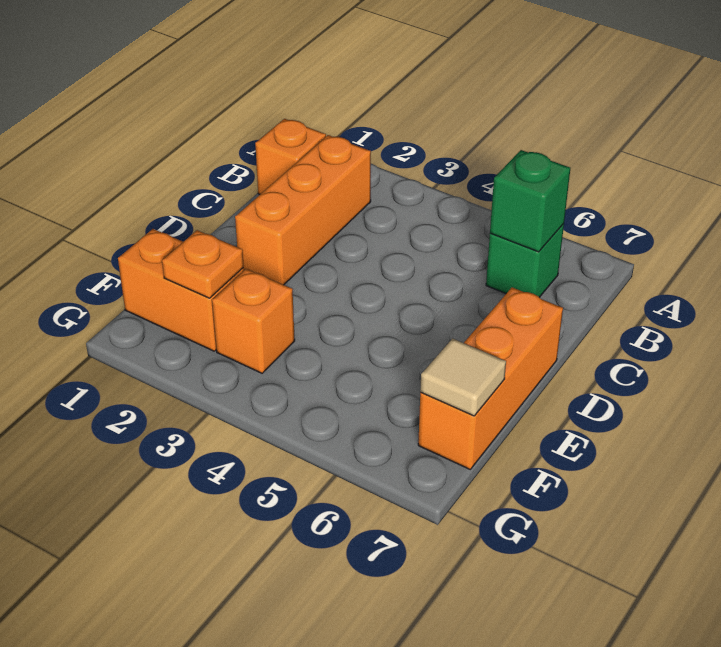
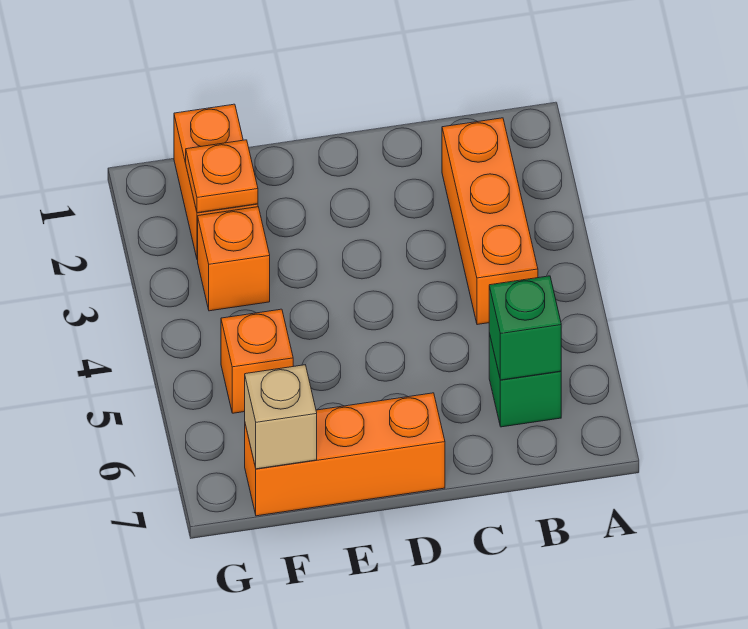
orange brick B1 level 1 -> orange brick F5 level 1
orange brick B2:D2 level 1 -> orange brick B2:B4 level 1
tan tile F7 level 2 -> tan brick F7 level 2

